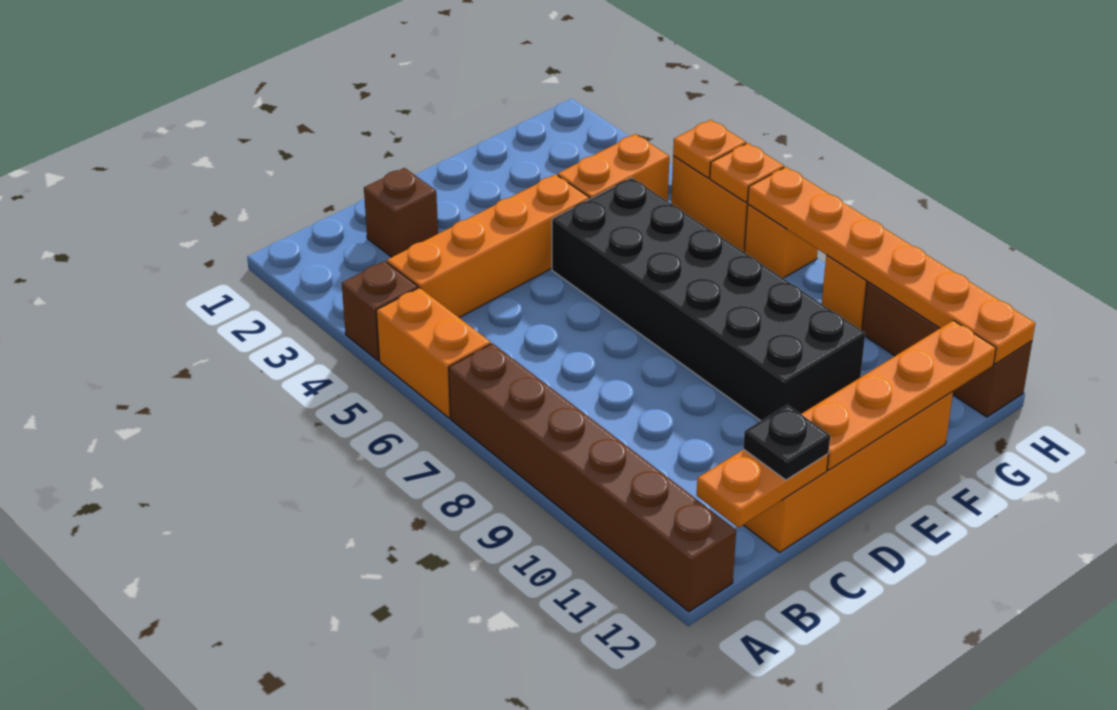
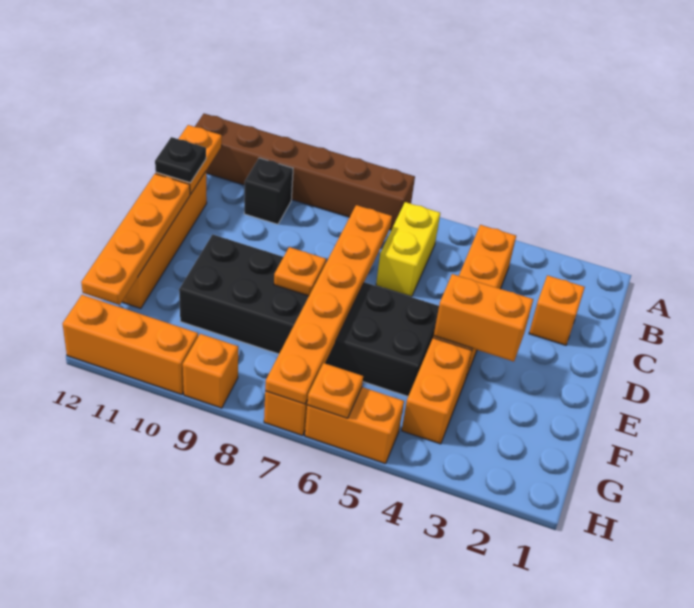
brown brick A4 level 1 -> none
orange brick A5:A6 level 1 -> orange brick E3:E4 level 2
none -> yellow brick B6:C6 level 1
none -> black brick B10 level 1
brown brick C2 level 1 -> orange brick C2 level 1
orange plate H5 level 2 -> orange plate E8 level 2
orange plate H7:H12 level 2 -> orange plate C7:H7 level 2
brown brick H10:H12 level 1 -> orange brick H10:H12 level 1

